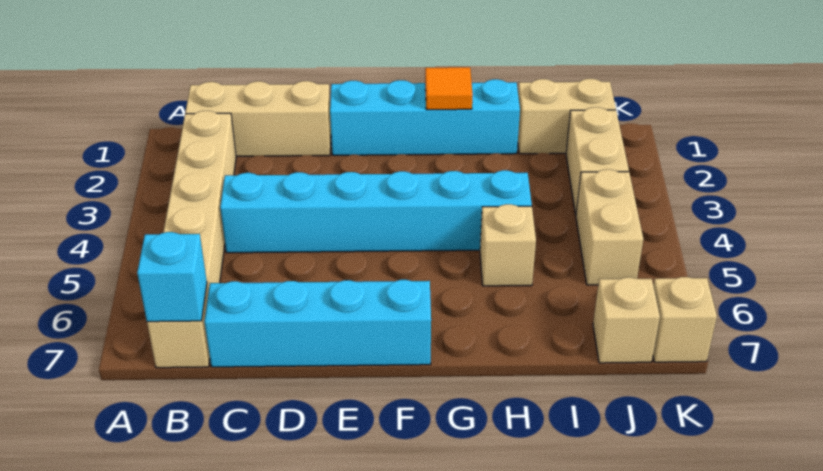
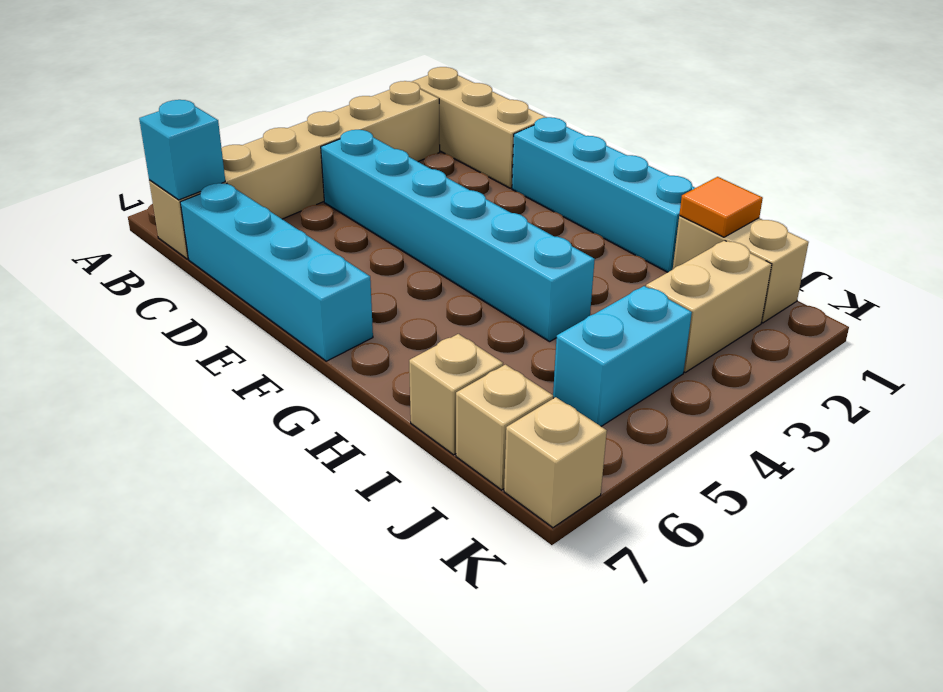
orange tile G1 level 2 -> orange tile I1 level 2
tan brick H5 level 1 -> tan brick I7 level 1
tan brick J4:J5 level 1 -> cyan brick J4:J5 level 1

